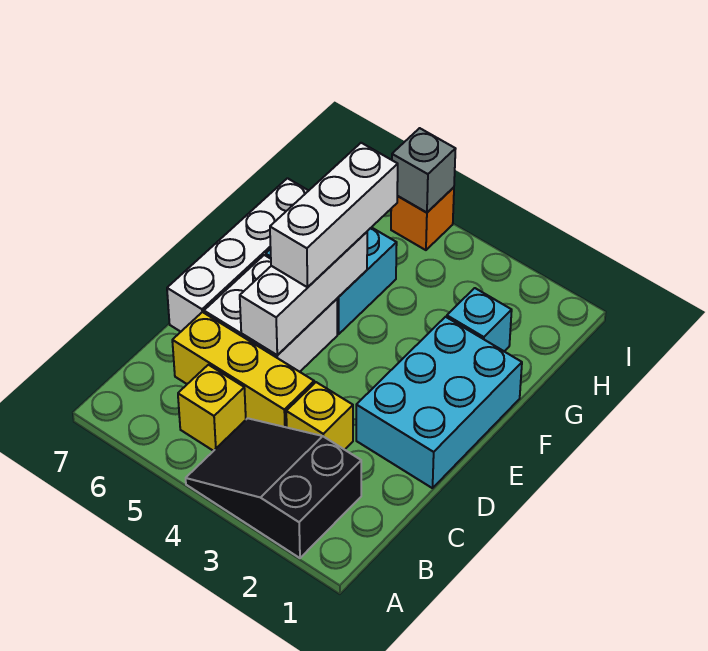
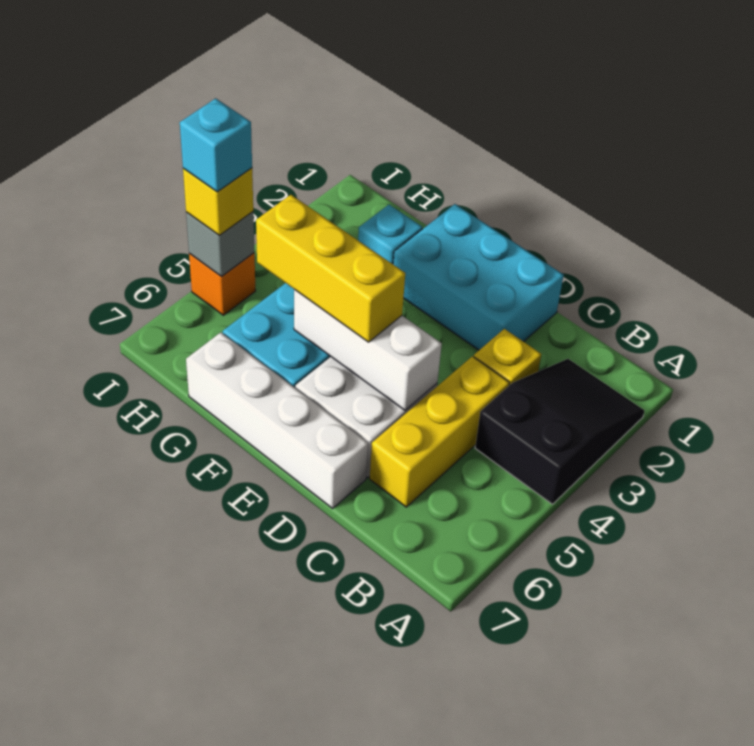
black slope A2:B4 level 1 top 2 -> black slope A2:B4 level 1 top 4
yellow brick B5 level 1 -> yellow brick I5 level 3
white brick E5:G5 level 3 -> yellow brick E5:G5 level 3
none -> cyan brick I5 level 4

